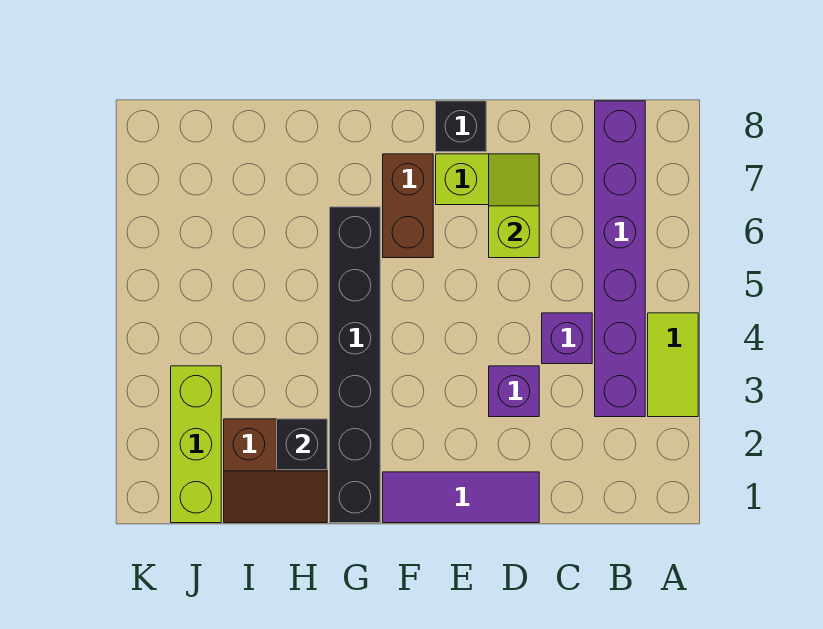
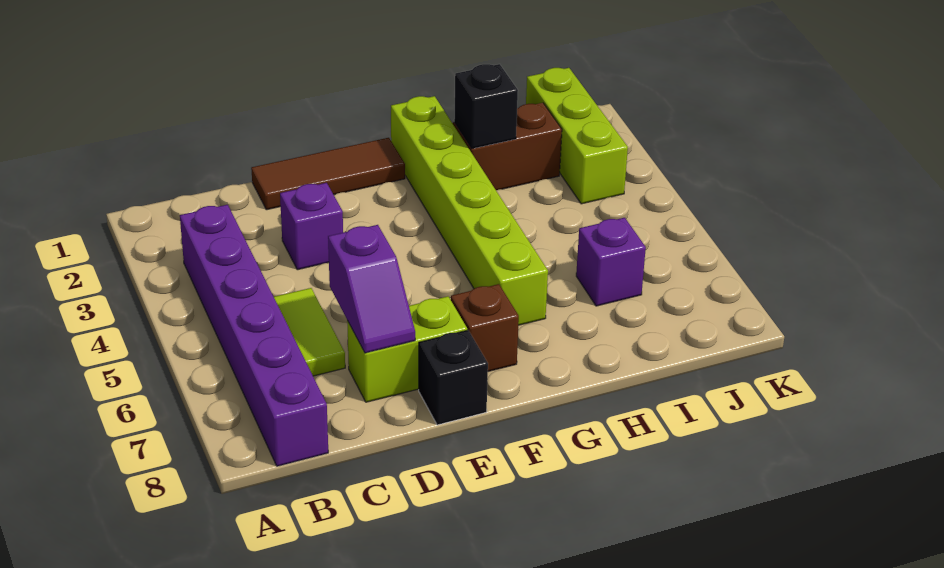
lime tile A3:A4 level 1 -> lime tile C5:C6 level 1
purple brick C4 level 1 -> purple brick I6 level 1
purple tile D1:F1 level 1 -> brown tile D1:F1 level 1
lime slope D6:D7 level 2 top 6 -> purple slope D6:D7 level 2 top 6
brown brick F6:F7 level 1 -> brown brick F7 level 1
black brick G1:G6 level 1 -> lime brick G1:G6 level 1

